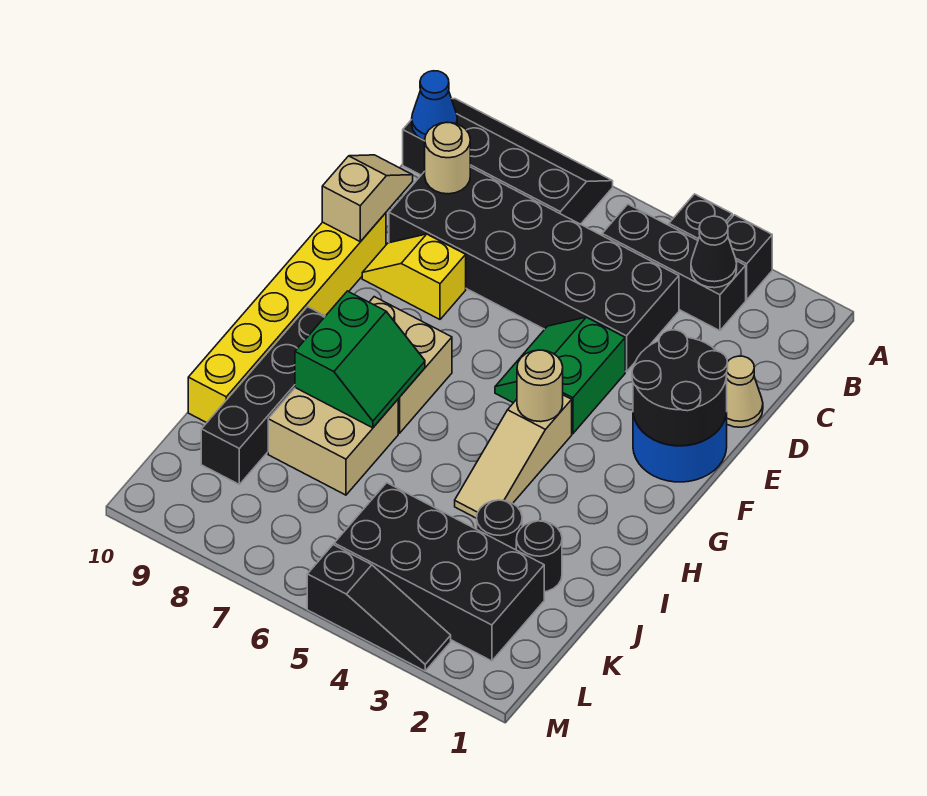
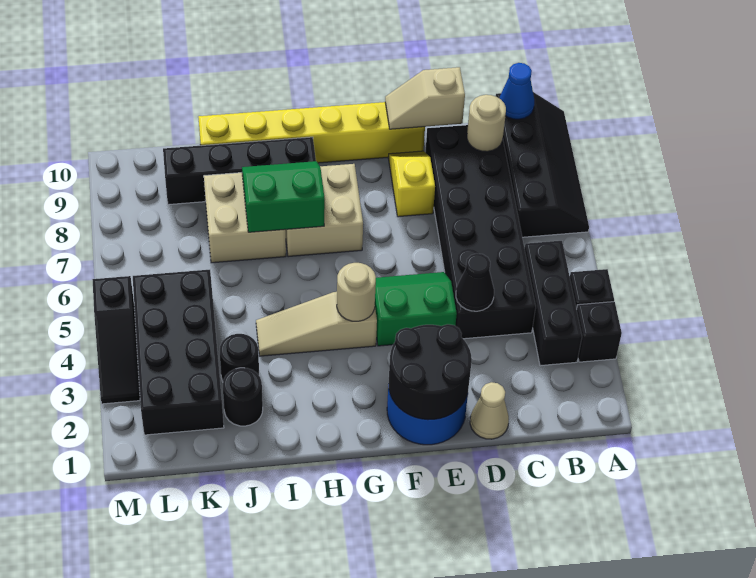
black cone B3 level 2 -> black cone D4 level 2
tan slope D10:E10 level 2 top E -> tan slope D10:E10 level 2 top D
green slope H7:I8 level 2 top 8 -> green slope H7:I8 level 2 top 7

